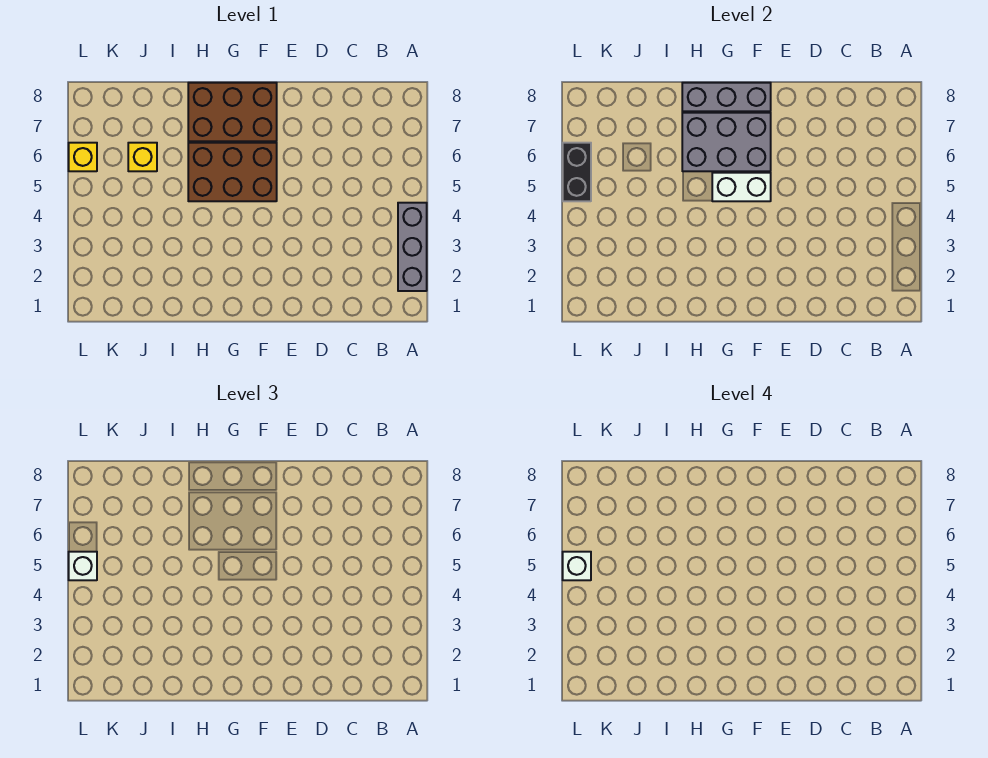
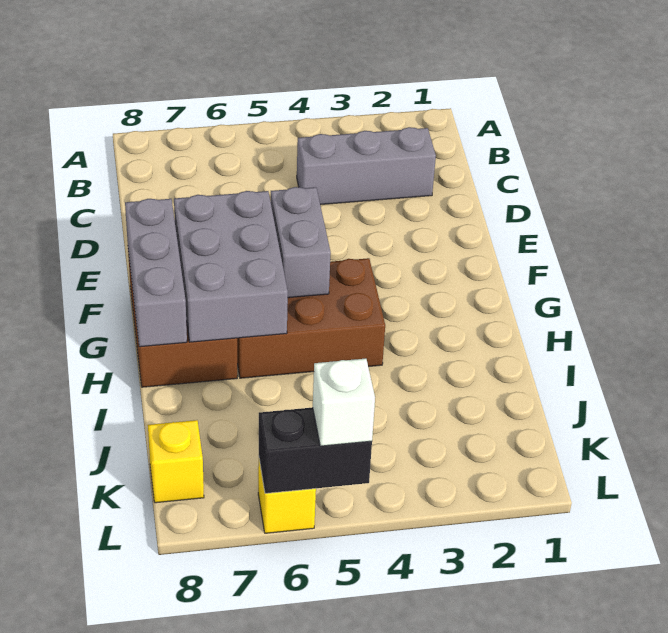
grey brick A2:A4 level 1 -> grey brick C2:C4 level 1
brown brick F5:H6 level 1 -> brown brick G4:H6 level 1
white brick F5:G5 level 2 -> grey brick F5:G5 level 2
yellow brick J6 level 1 -> yellow brick K8 level 1
white brick L5 level 4 -> none

